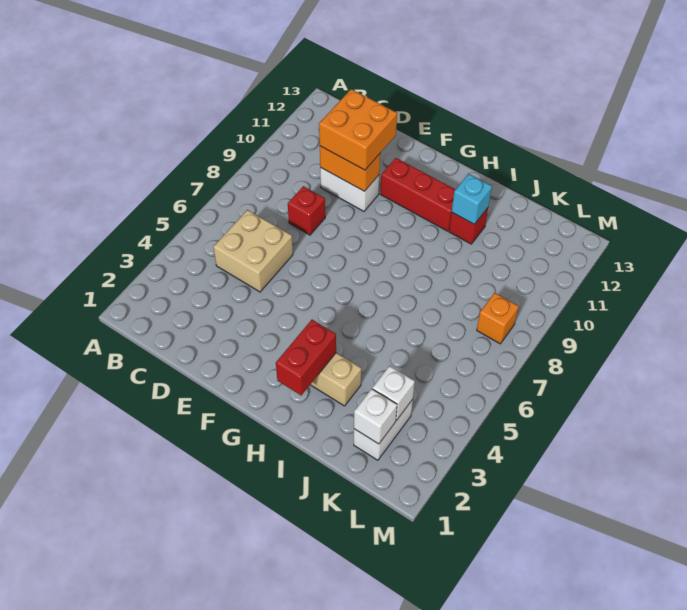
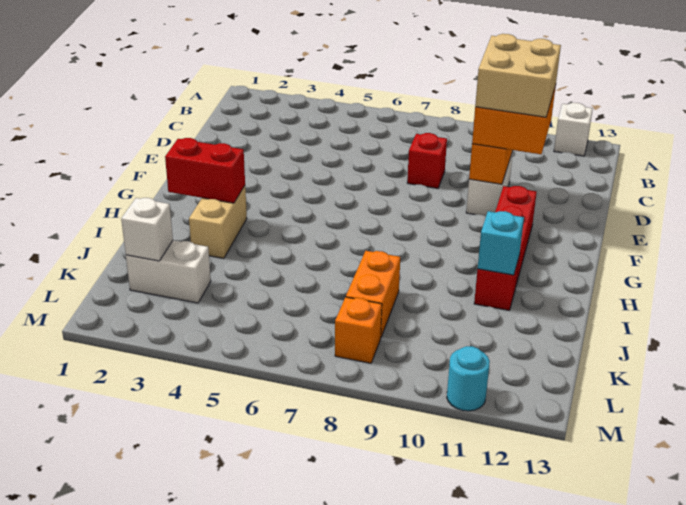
tan brick C5:D6 level 1 -> tan brick D10:E11 level 4
none -> orange brick J8:K8 level 1
white brick K3 level 2 -> white brick A12 level 1
none -> cyan round brick M11 level 1

